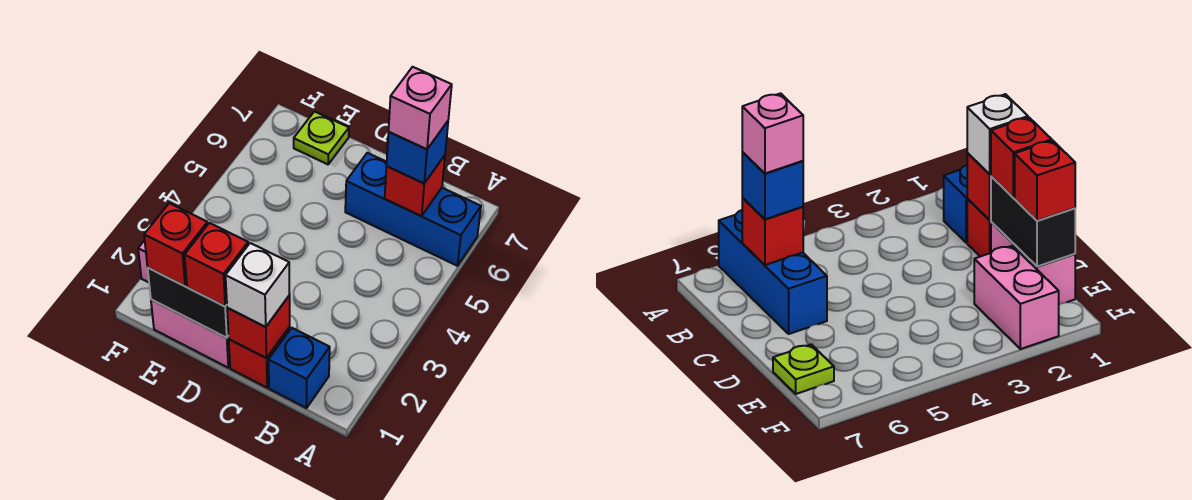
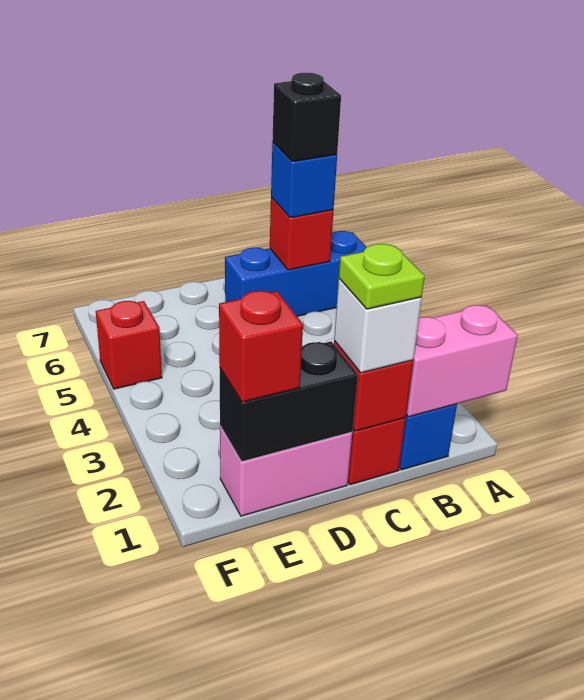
pink brick B6 level 4 -> black brick B6 level 4
red brick D1 level 3 -> red brick F5 level 1
pink brick E2:F2 level 1 -> pink brick A1:B1 level 2
lime plate E7 level 1 -> lime plate C1 level 4

